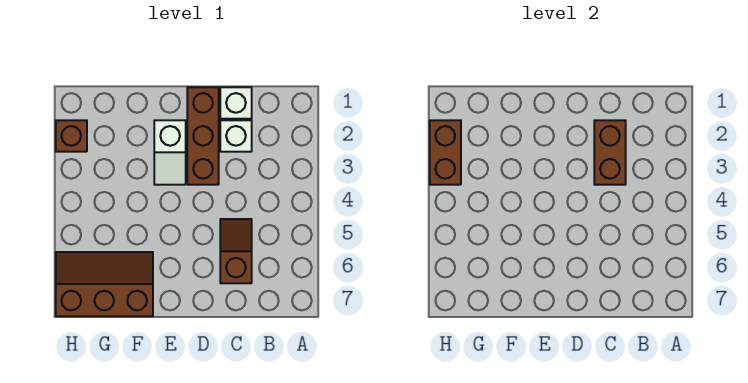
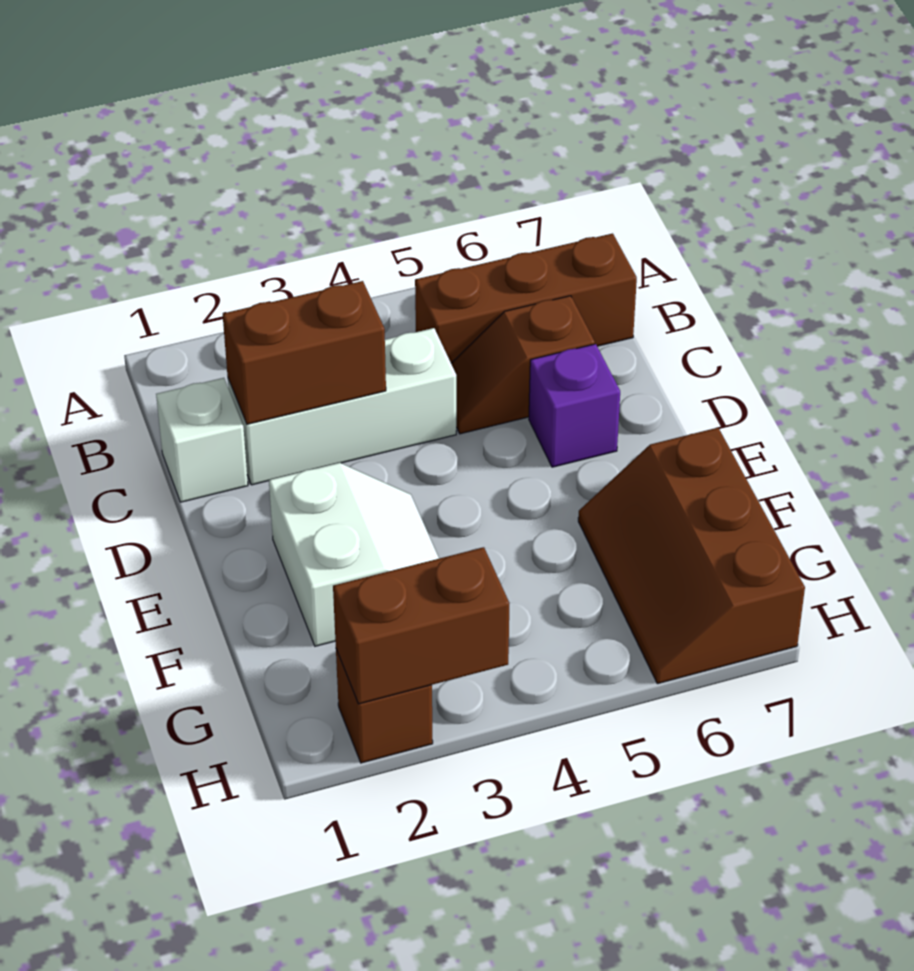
white brick C2 level 1 -> white brick C2:C4 level 1
brown brick D1:D3 level 1 -> brown brick B5:B7 level 1
none -> purple brick D6 level 1
white slope E2:E3 level 1 top 2 -> white slope E2:F3 level 1 top 2

